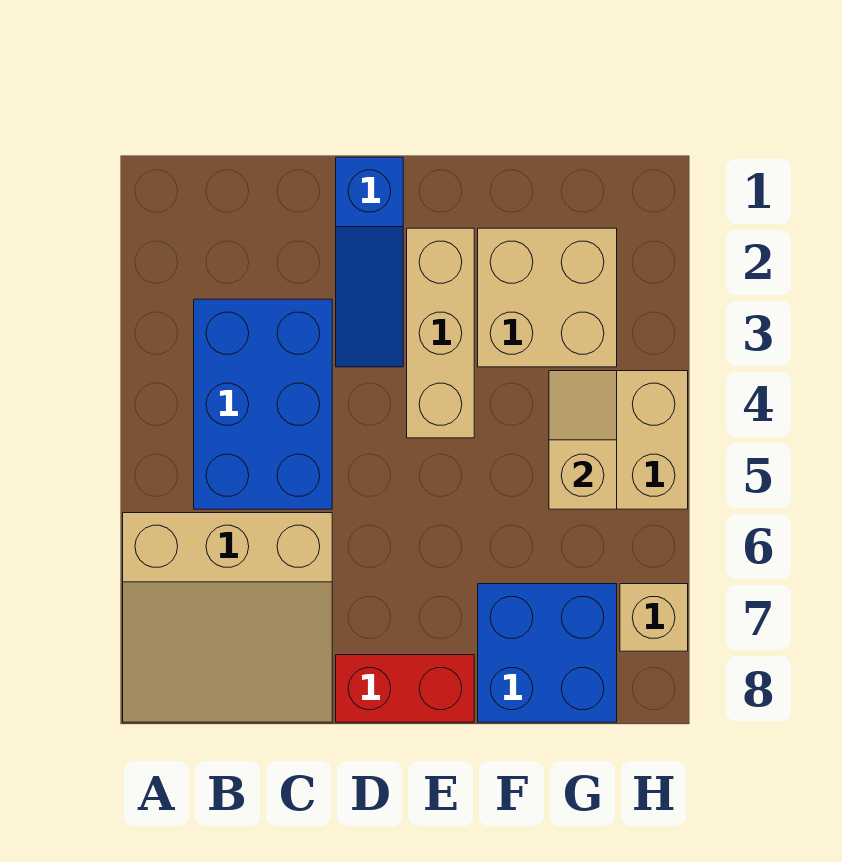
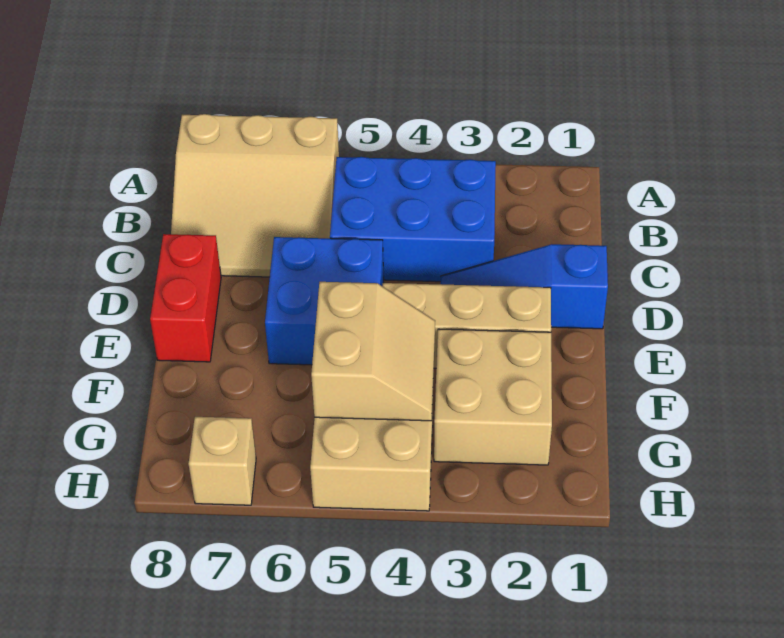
tan slope A6:C8 level 1 top 6 -> tan slope A6:C8 level 1 top A
blue brick F7:G8 level 1 -> blue brick D5:E6 level 1
tan slope G4:G5 level 2 top 5 -> tan slope F4:G5 level 2 top 5

